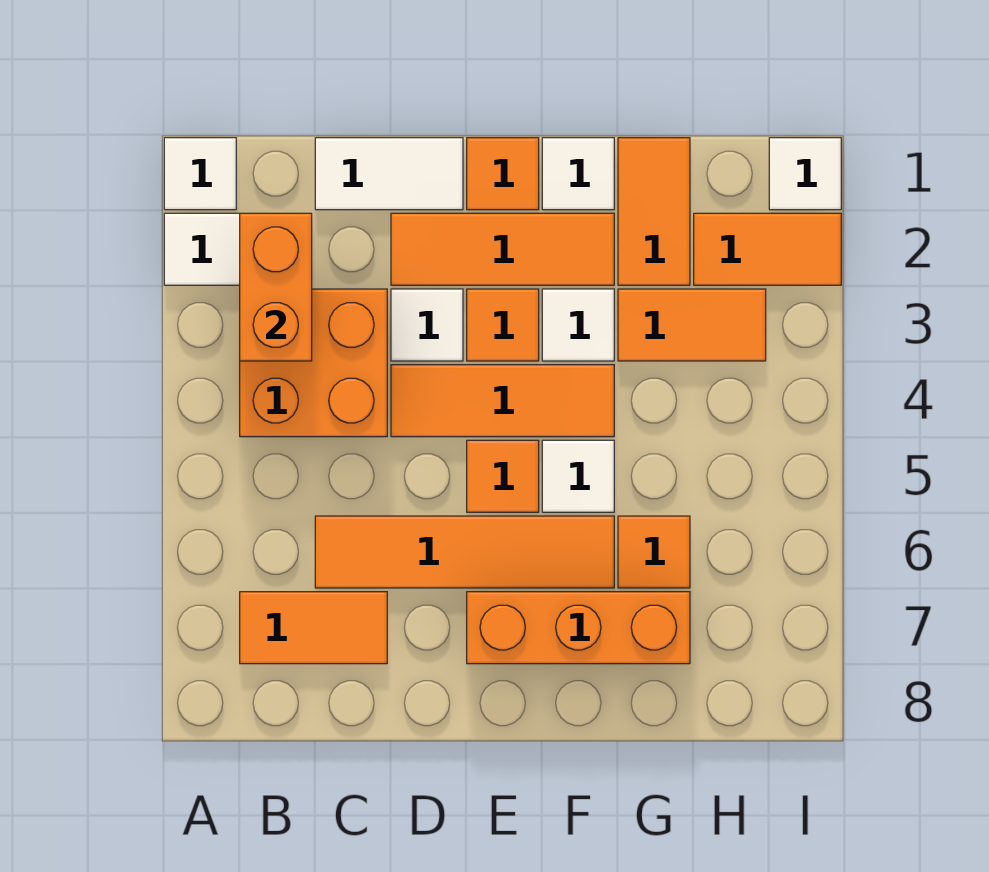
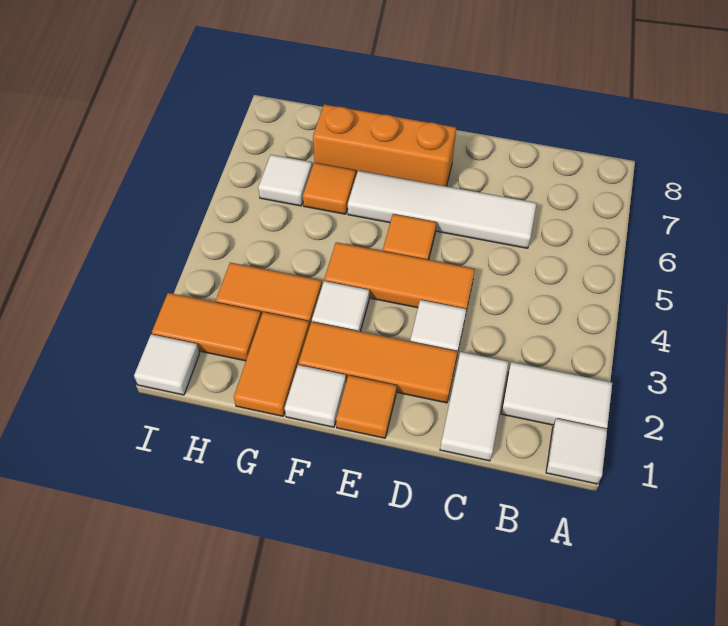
orange brick B2:B3 level 2 -> none
orange brick B3:C4 level 1 -> none
orange tile B7:C7 level 1 -> none
white tile C1:D1 level 1 -> white tile C1:C2 level 1
orange tile C6:F6 level 1 -> white tile C6:F6 level 1
orange tile E3 level 1 -> none
white tile F5 level 1 -> white tile H6 level 1

